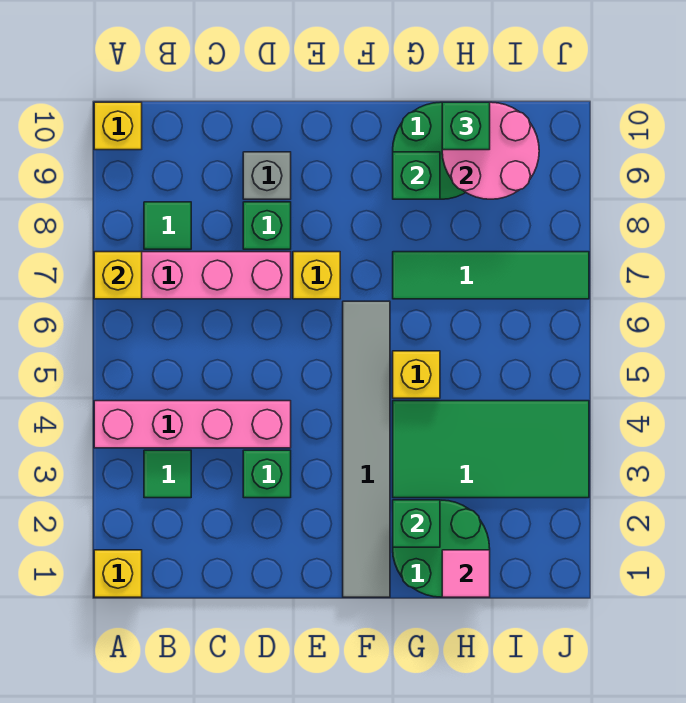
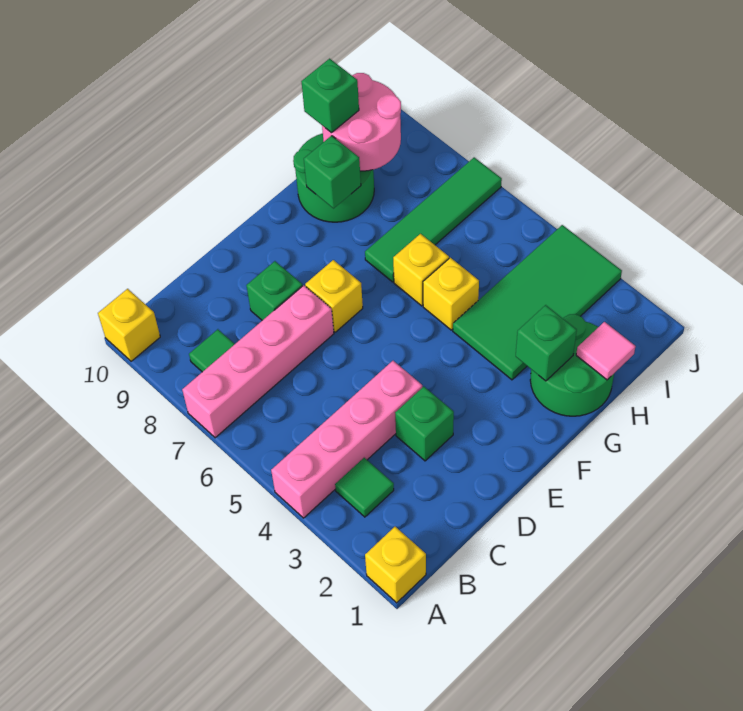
yellow brick A7 level 2 -> yellow brick G6 level 1
grey brick D9 level 1 -> none
grey tile F1:F6 level 1 -> none

